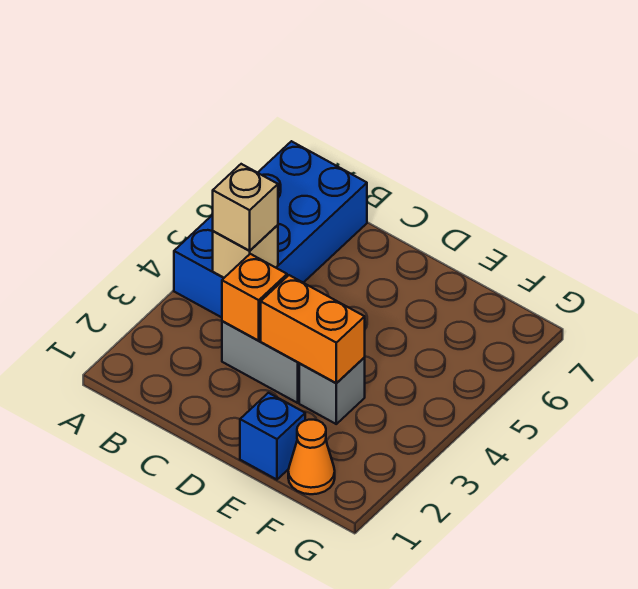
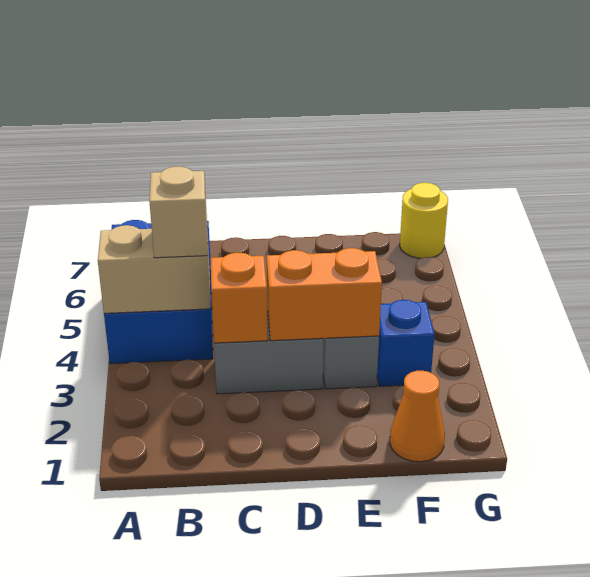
blue brick A4:B7 level 1 -> blue brick A4:B6 level 1
tan brick B4 level 2 -> tan brick A4:B4 level 2
blue brick E1 level 1 -> blue brick F3 level 1
none -> yellow round brick G7 level 1

